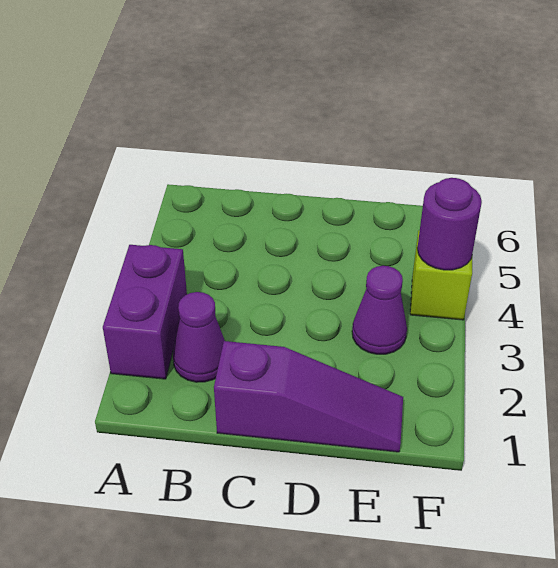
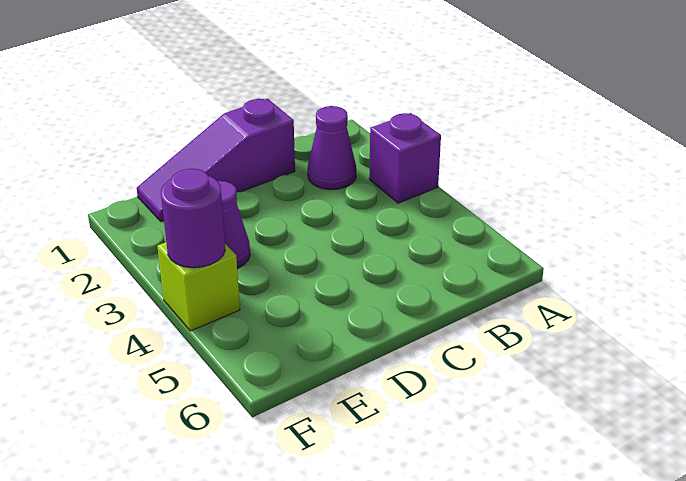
purple brick A2:A3 level 1 -> purple brick A3 level 1

